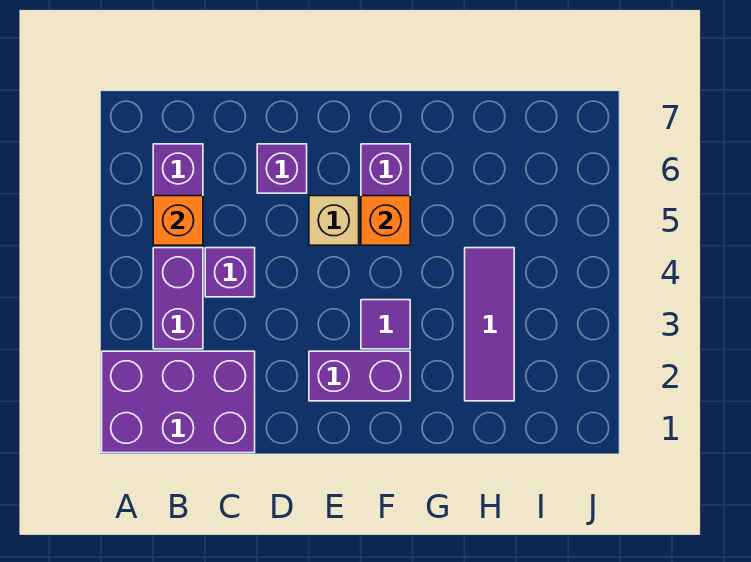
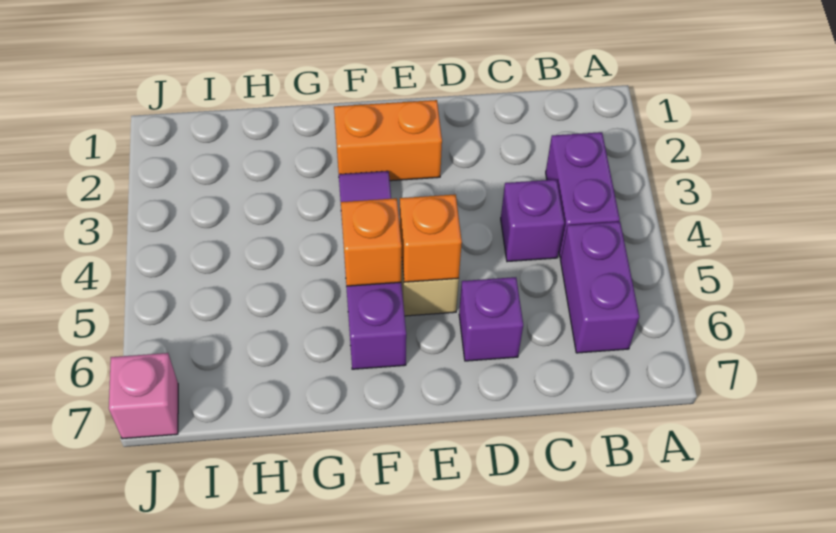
purple brick A1:C2 level 1 -> none
orange brick B5 level 2 -> orange brick E5 level 2
purple brick E2:F2 level 1 -> orange brick E2:F2 level 1
purple tile H2:H4 level 1 -> none
none -> pink brick J7 level 1

